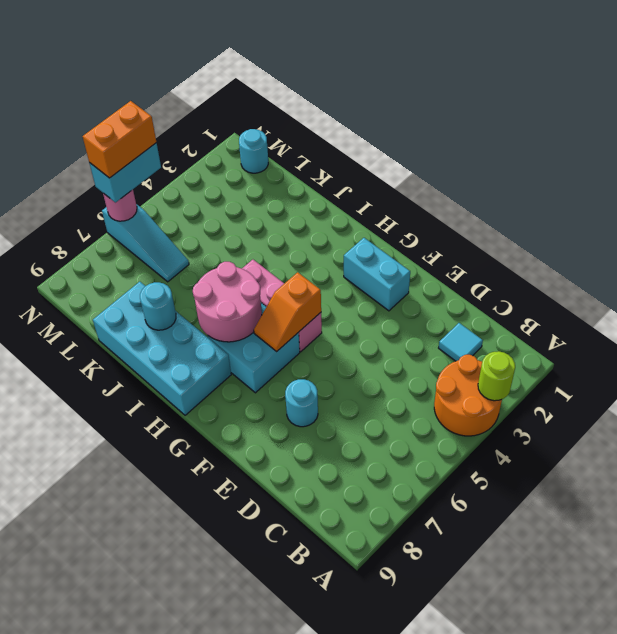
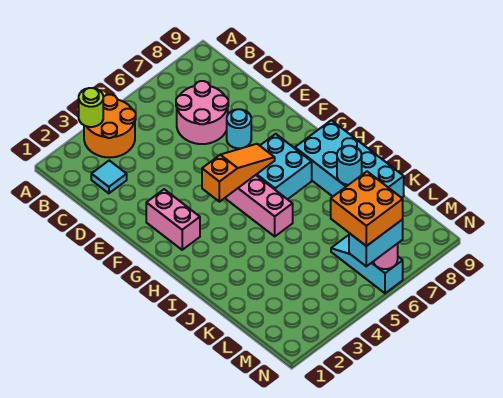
cyan brick F2:G2 level 1 -> pink brick F2:G2 level 1
orange slope G5:G6 level 2 top 5 -> orange slope G4:G6 level 2 top 4
pink round brick H6:I7 level 2 -> pink round brick C6:D7 level 1
cyan round brick M1 level 1 -> none
orange brick N5:N6 level 4 -> orange brick M5:N6 level 4

